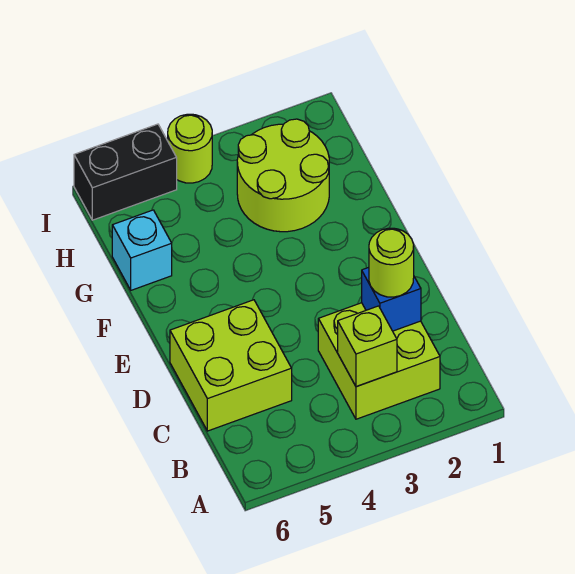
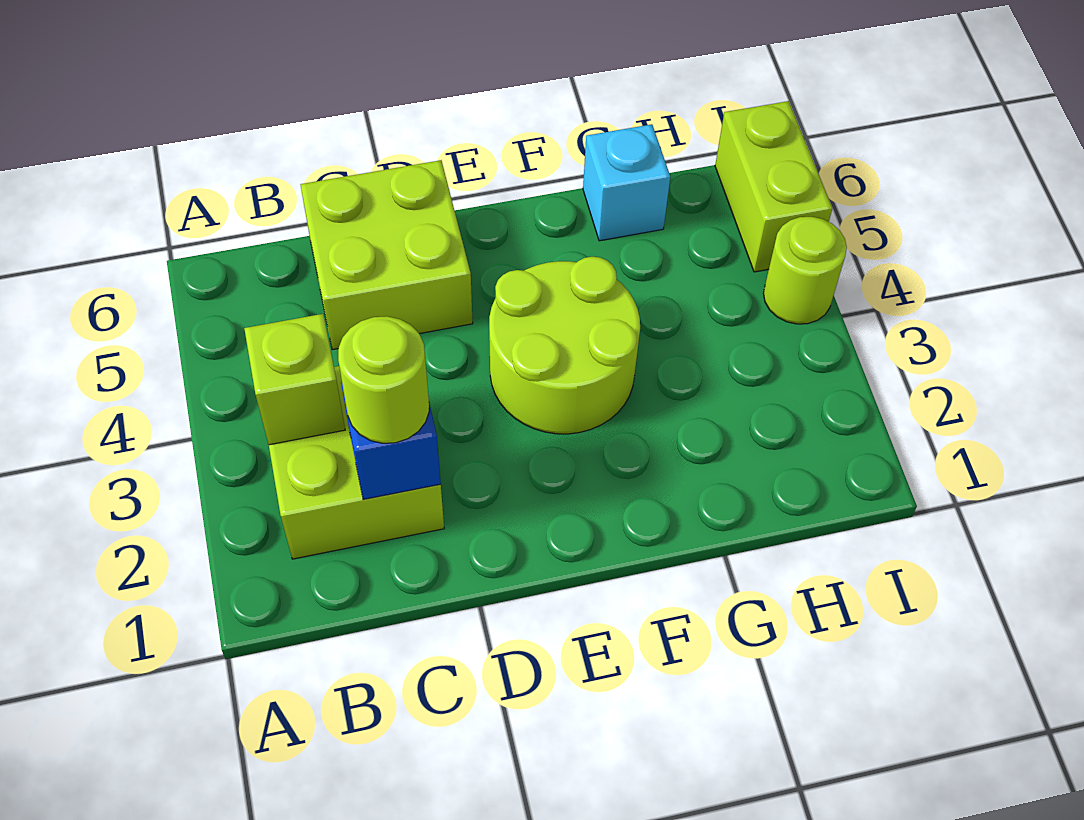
lime round brick G2:H3 level 1 -> lime round brick E3:F4 level 1
black brick I5:I6 level 1 -> lime brick I5:I6 level 1

